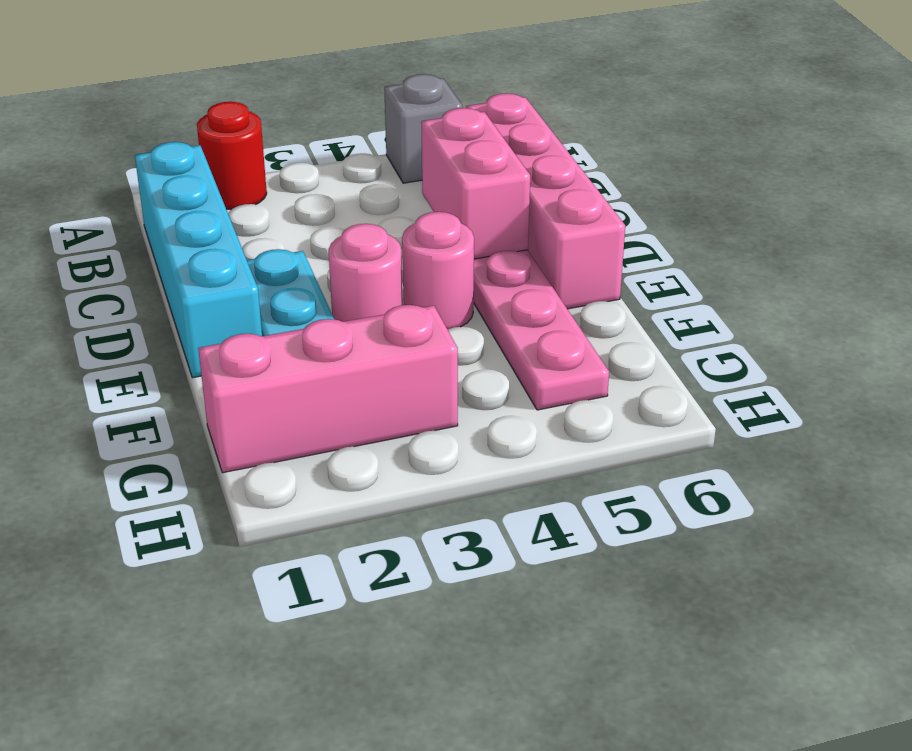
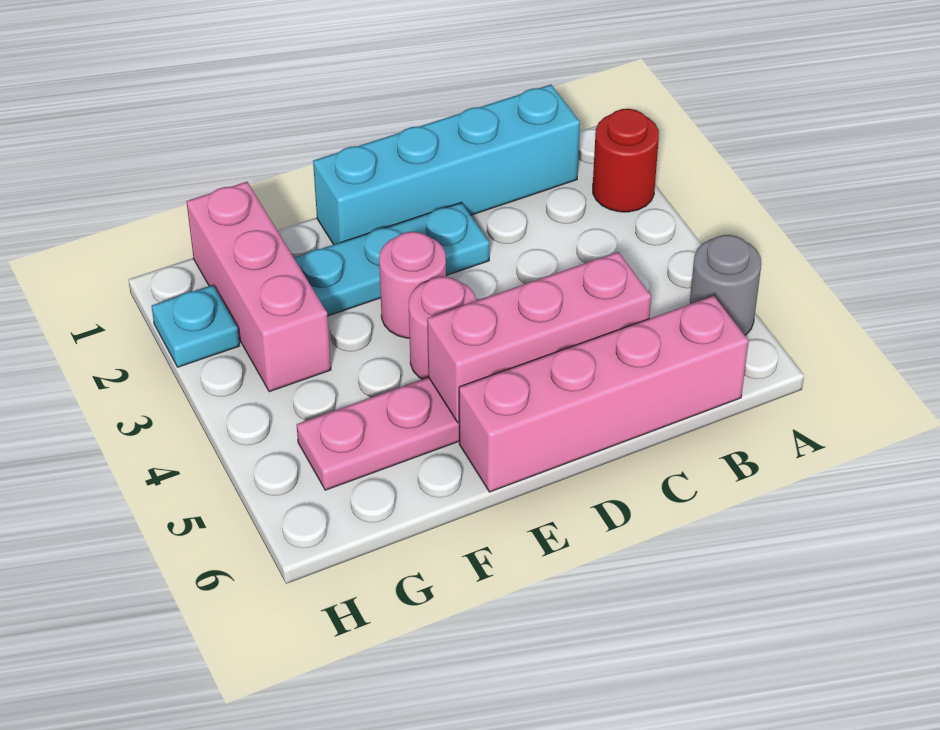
grey brick A5 level 1 -> grey round brick A5 level 1
pink brick C5:D5 level 2 -> pink brick C5:E5 level 2
none -> cyan plate H2 level 1

